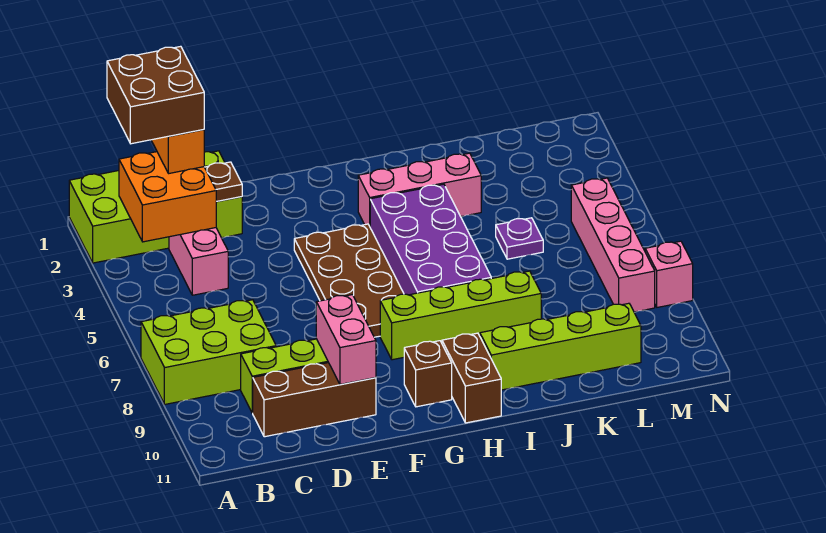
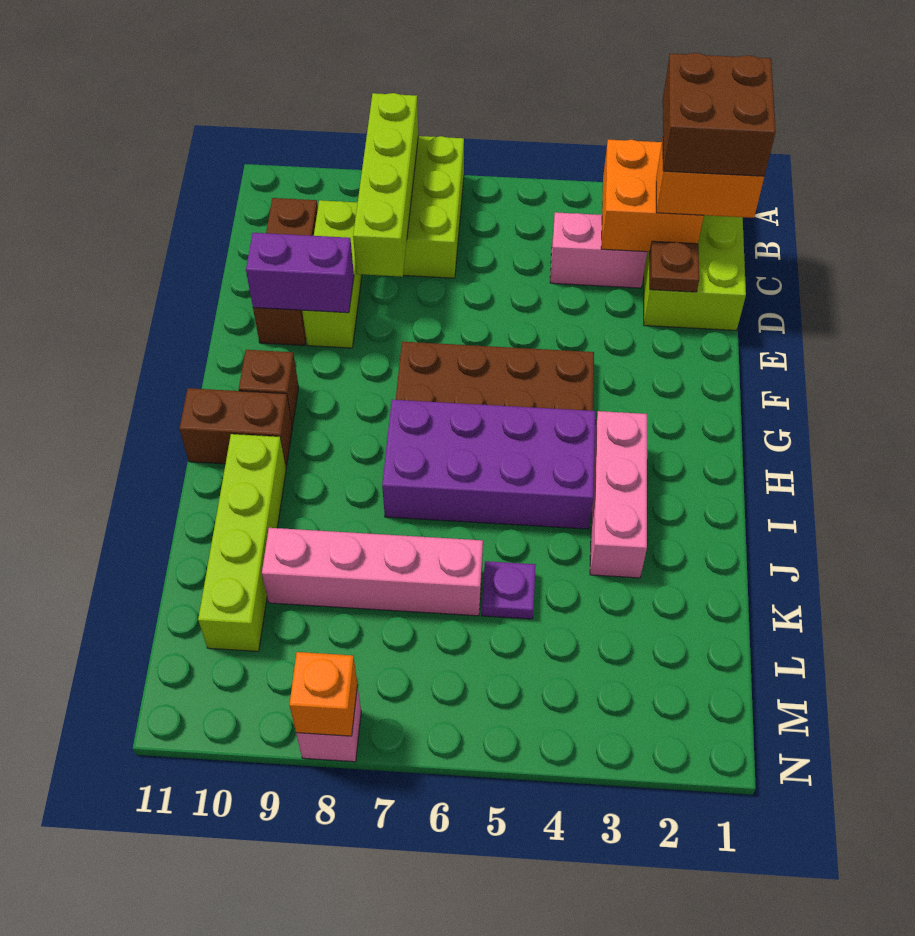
pink brick E9:E10 level 2 -> purple brick E9:E10 level 2
lime brick G8:J8 level 1 -> lime brick A8:D8 level 2
pink brick M5:M8 level 1 -> pink brick K6:K9 level 1
none -> orange brick N8 level 2

